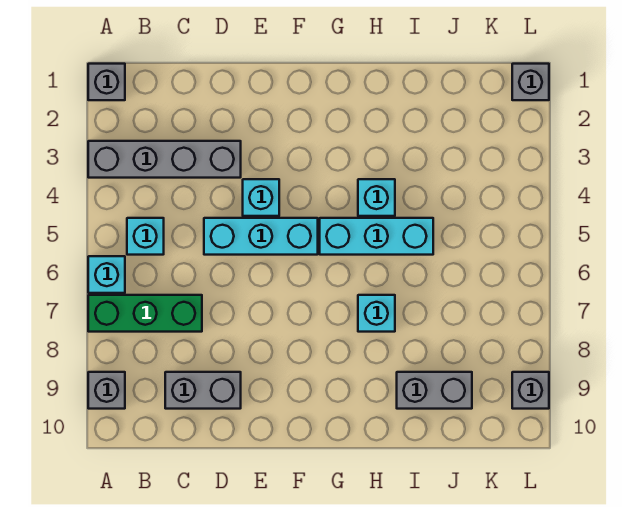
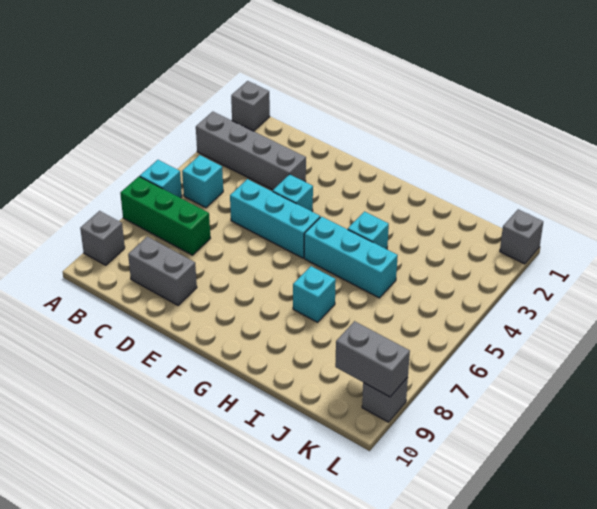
grey brick I9:J9 level 1 -> grey brick K9:L9 level 2

